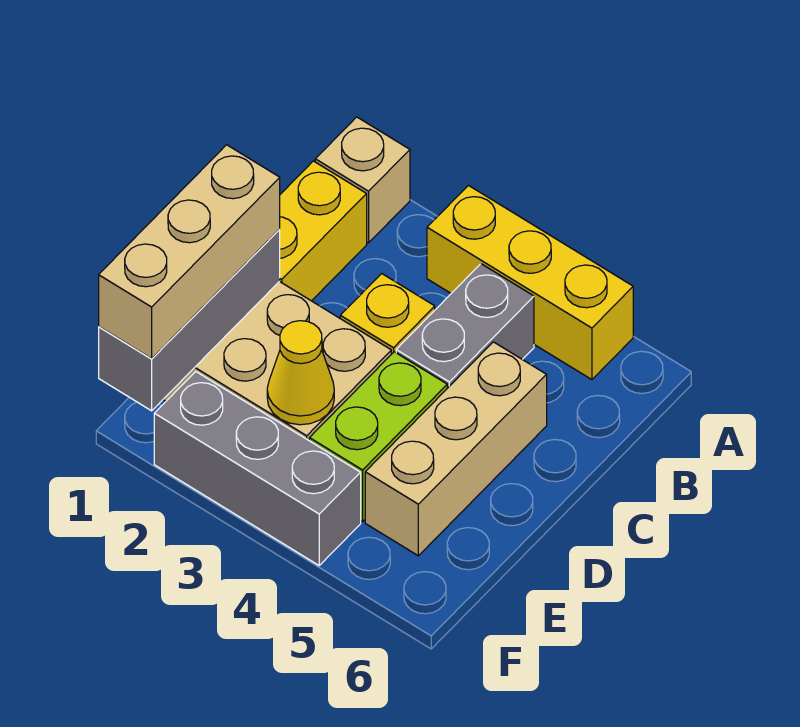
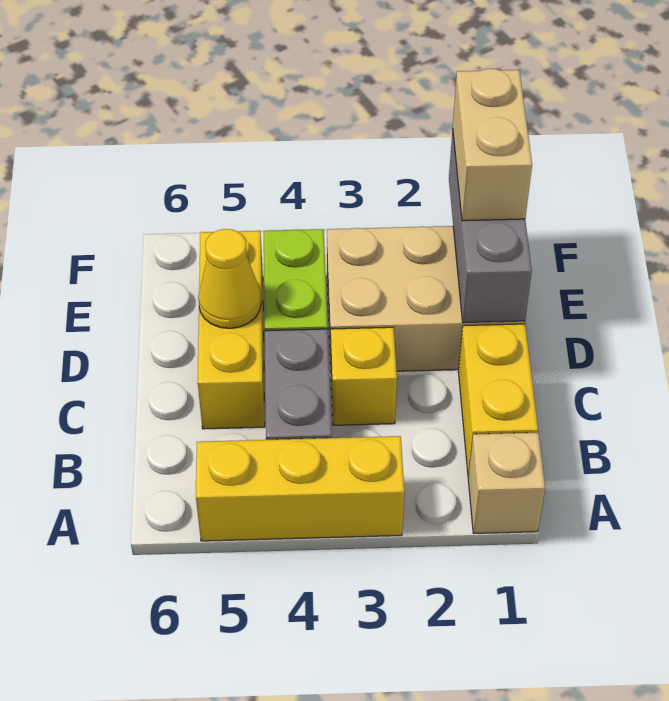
tan brick C5:E5 level 1 -> yellow brick C5:E5 level 1
tan brick D1:F1 level 3 -> tan brick E1:F1 level 3
yellow cone E3 level 2 -> yellow cone D5 level 2
grey brick F2:F4 level 1 -> none

